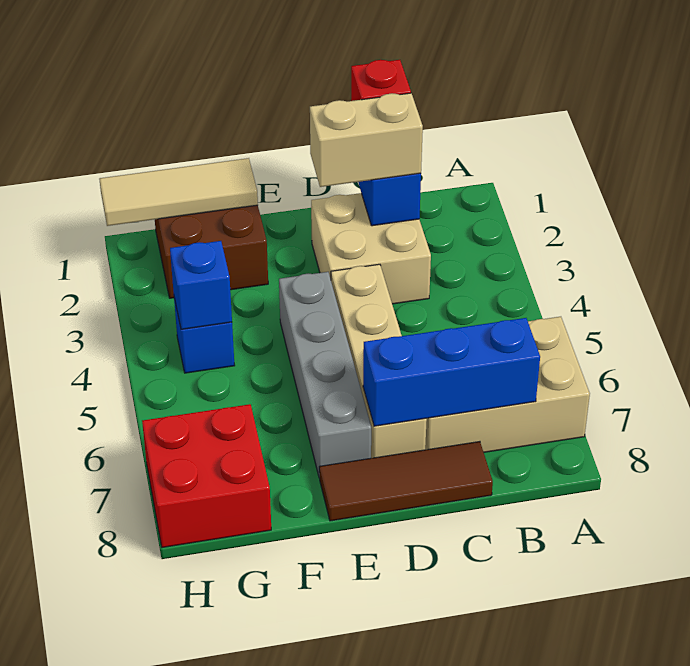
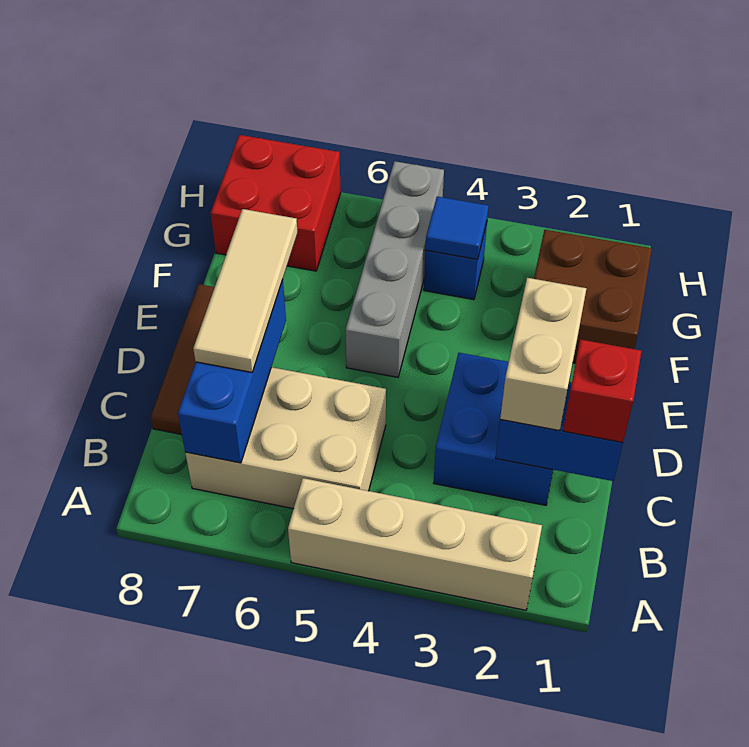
tan brick A6:C7 level 1 -> tan brick B5:C7 level 1
tan brick C2:D3 level 1 -> blue brick C2:D3 level 1
tan brick D4:D7 level 1 -> tan brick A2:A5 level 1
grey brick E4:E7 level 1 -> grey brick E5:H5 level 1
tan tile F1:H1 level 2 -> tan tile C7:E7 level 3
blue brick G4 level 2 -> blue tile G4 level 2

